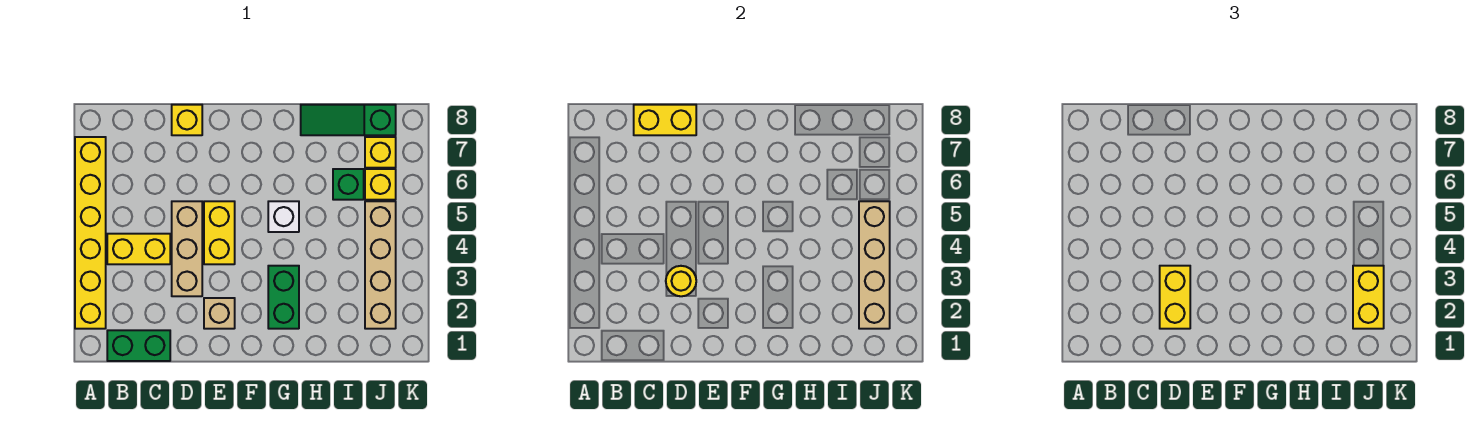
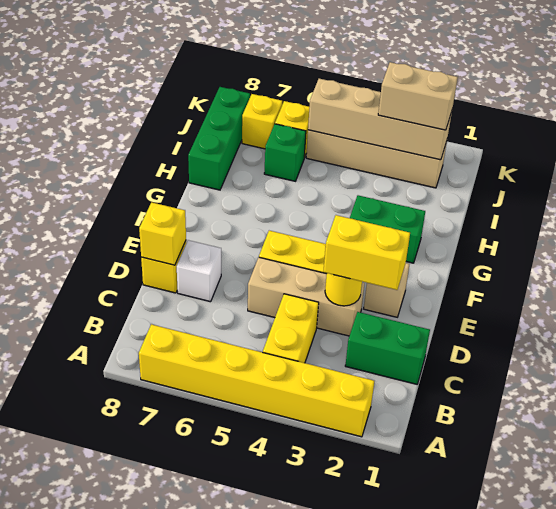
green brick B1:C1 level 1 -> green brick C1:C2 level 1
yellow brick C8:D8 level 2 -> yellow brick D8 level 2
white brick G5 level 1 -> white brick D7 level 1
green slope H8:J8 level 1 top J -> green brick H8:J8 level 1
yellow brick J2:J3 level 3 -> tan brick J2:J3 level 3

